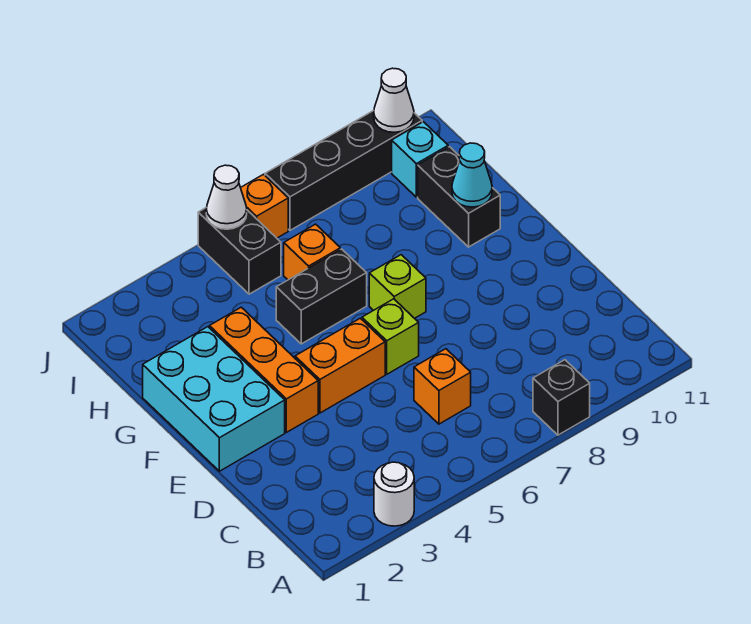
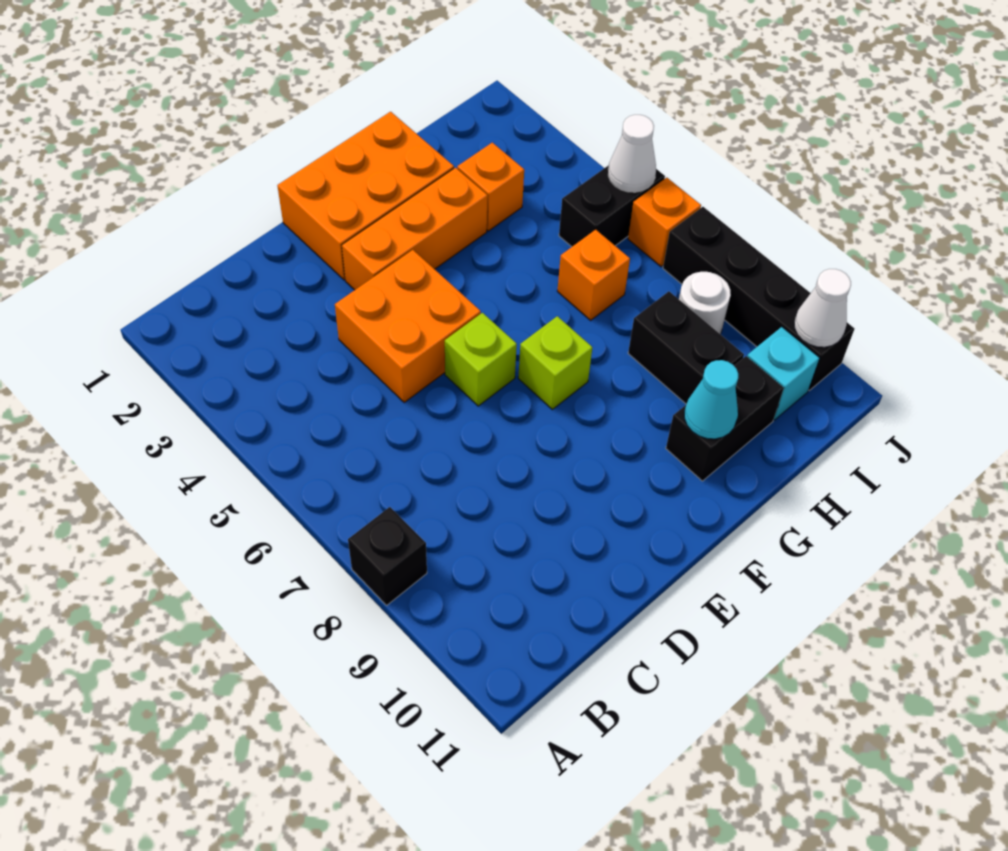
white round brick A3 level 1 -> white round brick I8 level 1
orange brick C6 level 1 -> orange brick H3 level 1
cyan brick E1:G2 level 1 -> orange brick E1:G2 level 1
orange brick E4:E5 level 1 -> orange brick D4:E5 level 1
black brick G5:G6 level 1 -> black brick H8:H9 level 1

